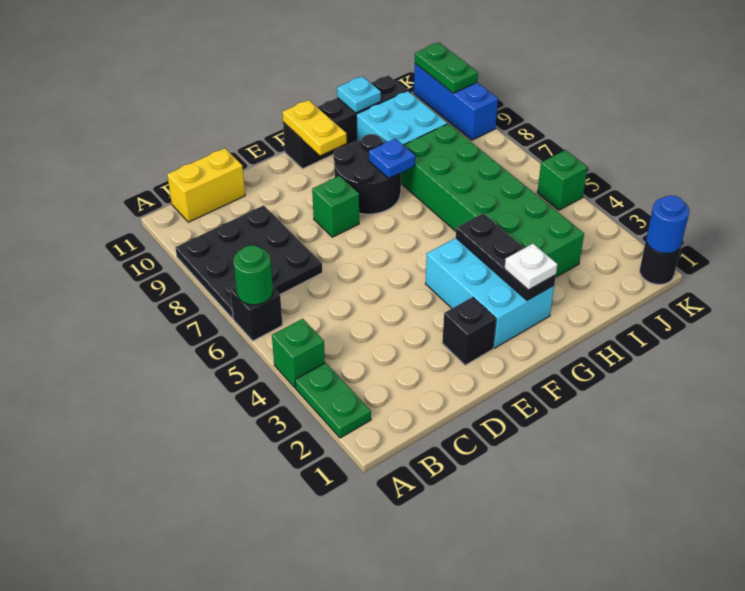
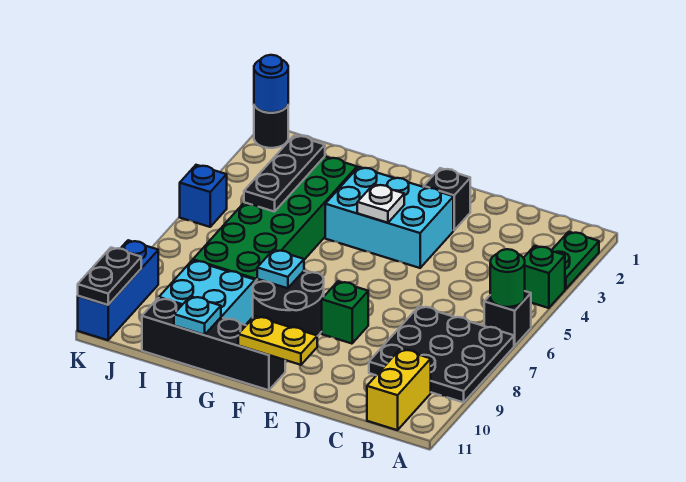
yellow brick B11:C11 level 1 -> yellow brick B10:B11 level 1
cyan brick F2:G4 level 1 -> cyan brick E3:G4 level 1
yellow plate F10:F11 level 2 -> yellow plate E11:F11 level 2
black plate G2:G4 level 2 -> black plate I3:I5 level 2
white plate G2 level 3 -> white plate F4 level 2
blue plate G8 level 2 -> cyan plate G8 level 2
green brick K5 level 1 -> blue brick K5 level 1
green plate K10:K11 level 2 -> black plate K10:K11 level 2

